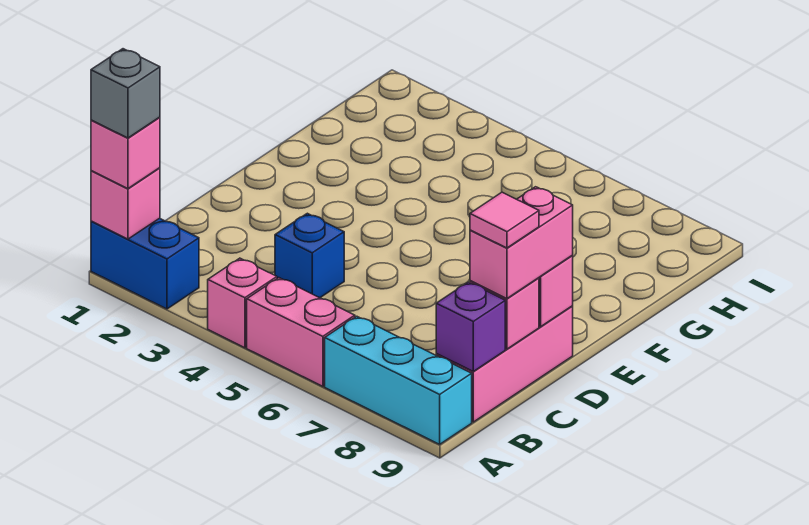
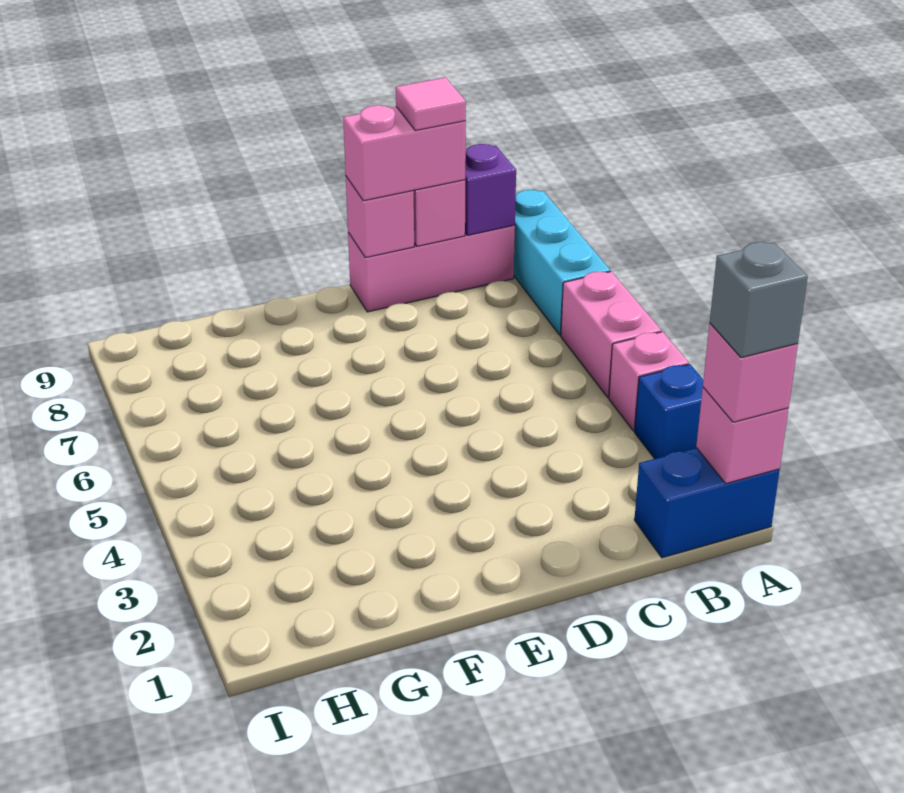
blue brick A1:A2 level 1 -> blue brick A1:B1 level 1
blue brick C4 level 1 -> blue brick A3 level 1

